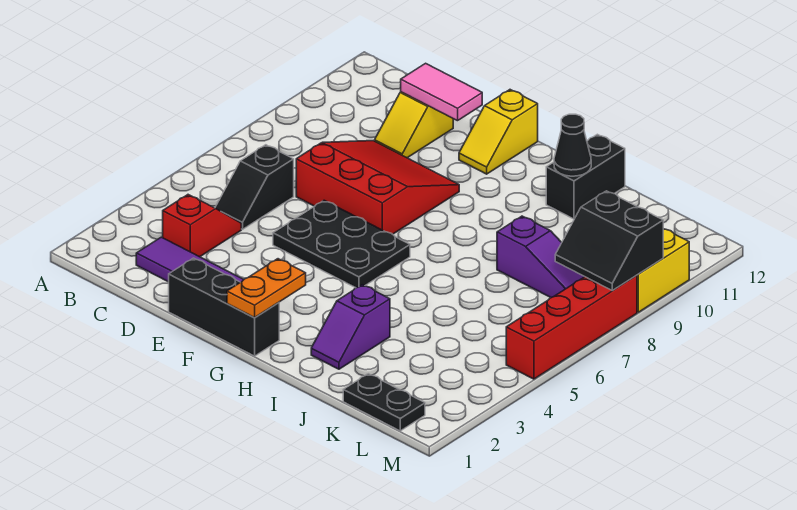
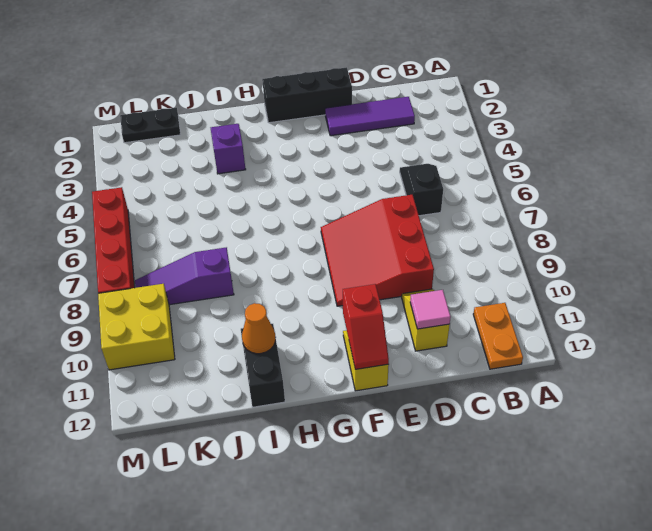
red slope C3:C4 level 1 top 3 -> red slope F11:F12 level 2 top 11
red slope D7:F9 level 1 top 7 -> red slope D7:F9 level 1 top D
pink tile D11:E11 level 2 -> pink tile D11 level 2
black plate E5:G6 level 1 -> none
orange plate G1:G2 level 2 -> orange plate B11:B12 level 1
black cone I11 level 2 -> orange cone I11 level 2
black slope L8:M9 level 2 top 9 -> none

